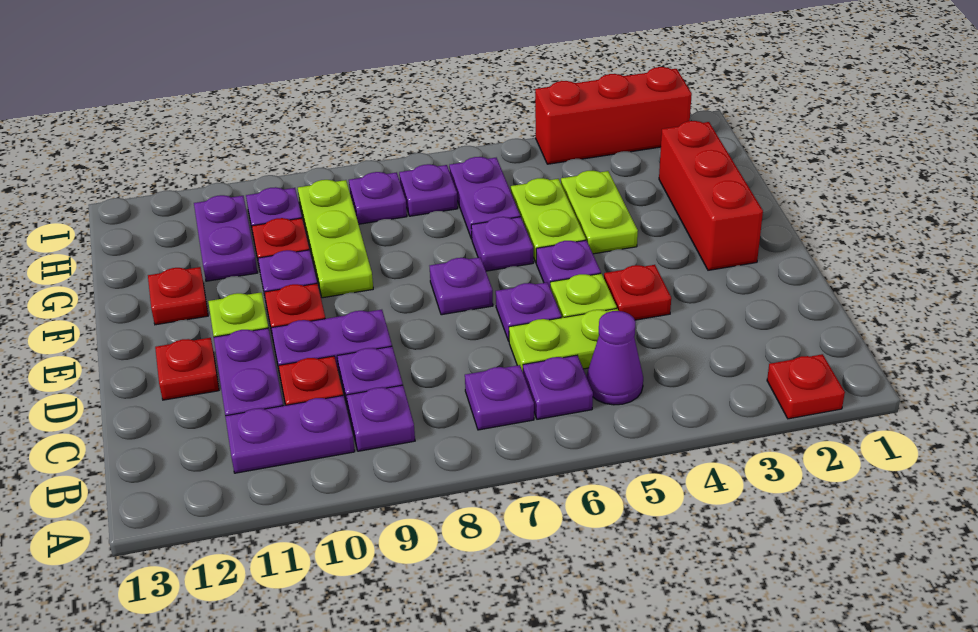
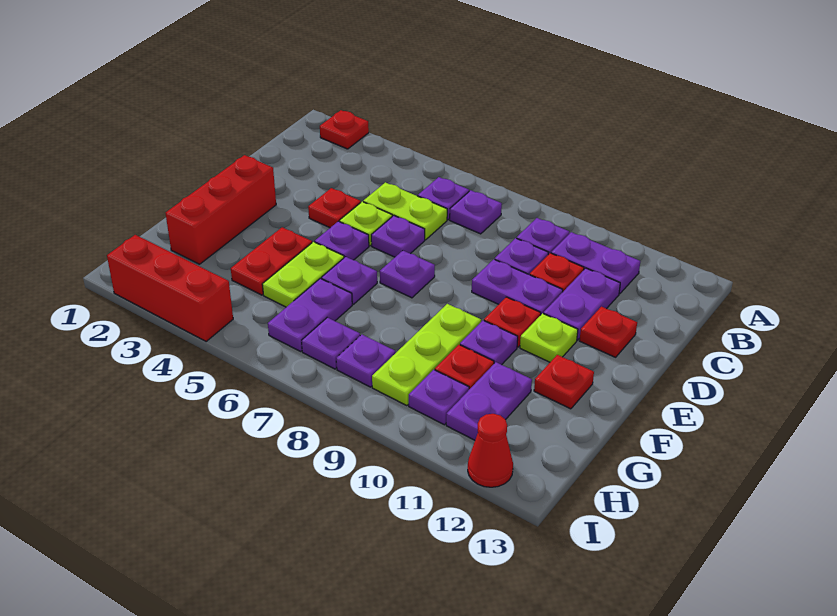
purple cone B5 level 1 -> none
lime plate F4:G4 level 1 -> red plate F4:G4 level 1
none -> red cone I12 level 1

